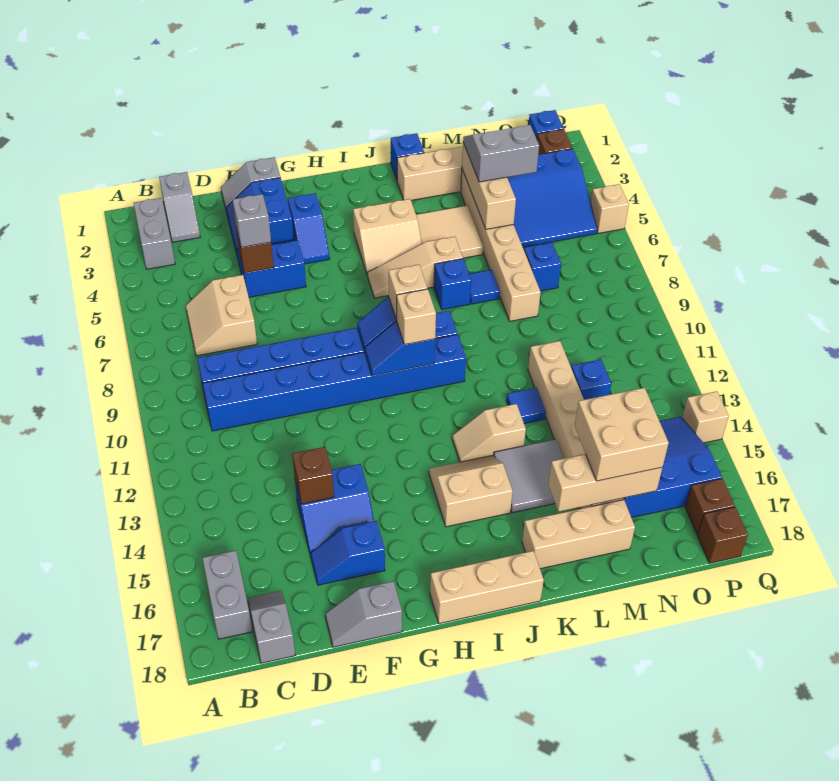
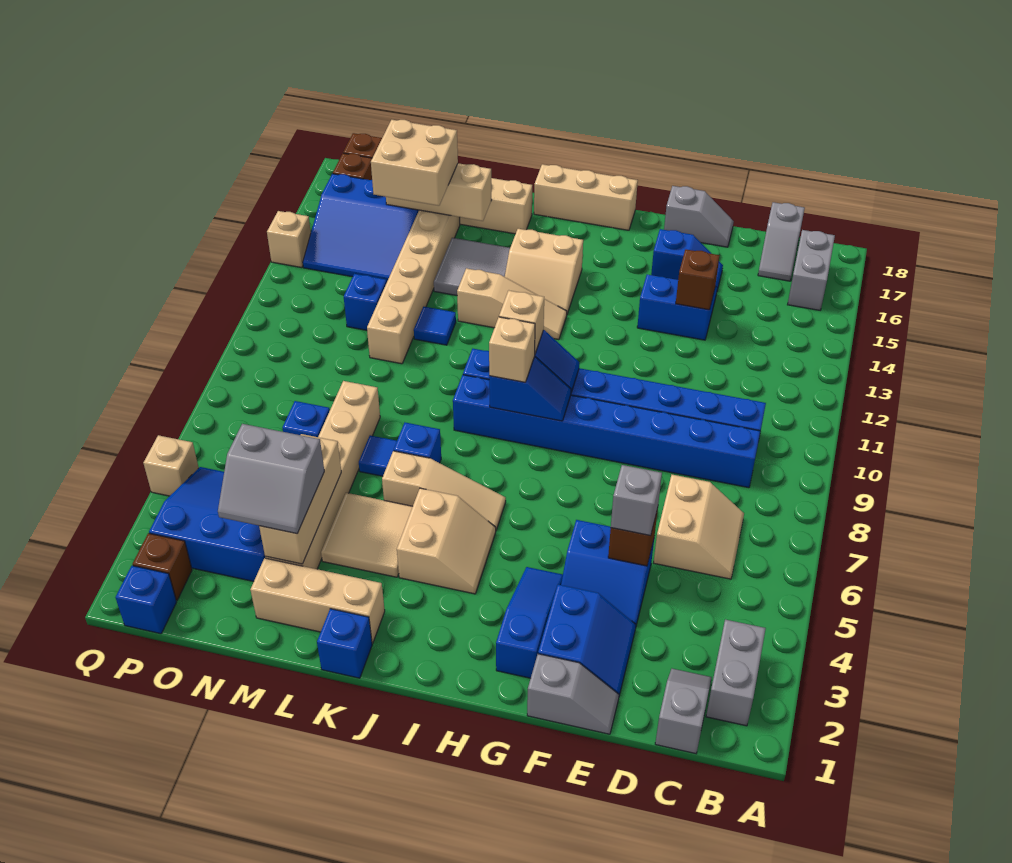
blue slope G3:G4 level 1 top 3 -> blue slope G2:G4 level 1 top 2
tan slope I4:J5 level 1 top 4 -> tan slope I4:J5 level 1 top J
tan slope J13:K13 level 1 top K -> tan slope I13:K13 level 1 top K

